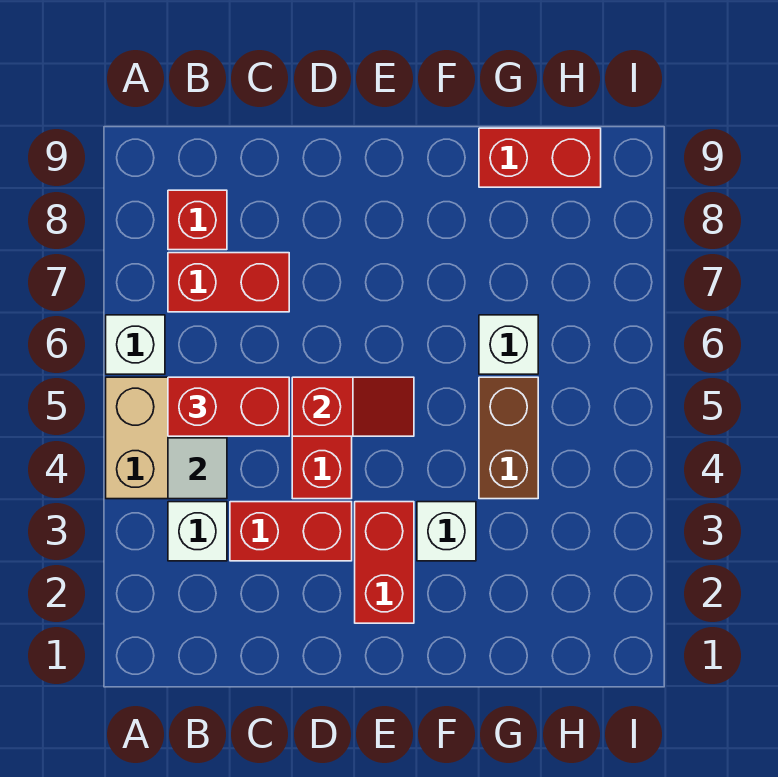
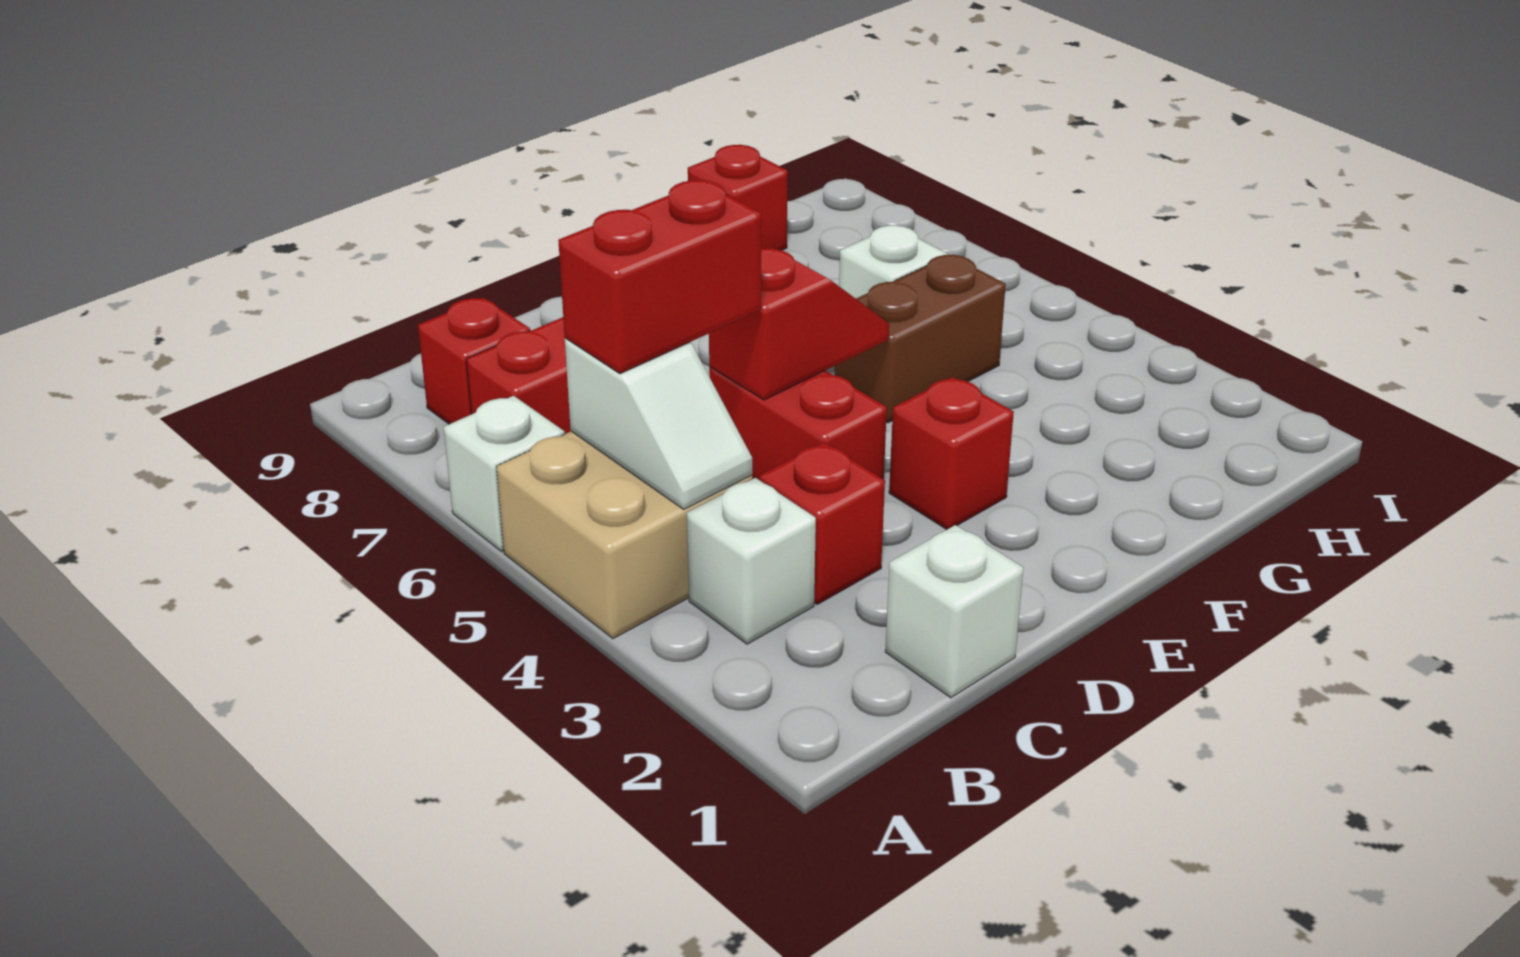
red brick C3:D3 level 1 -> red brick C3 level 1
red brick E2:E3 level 1 -> red brick E3 level 1
white brick F3 level 1 -> white brick C1 level 1
brown brick G4:G5 level 1 -> brown brick F5:G5 level 1
red brick G9:H9 level 1 -> red brick G9 level 1

